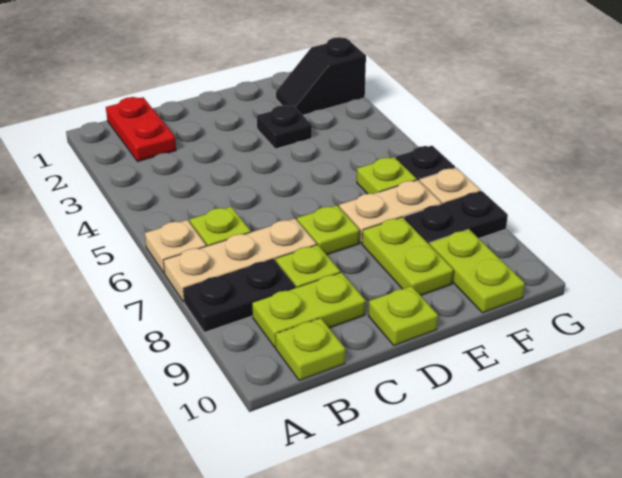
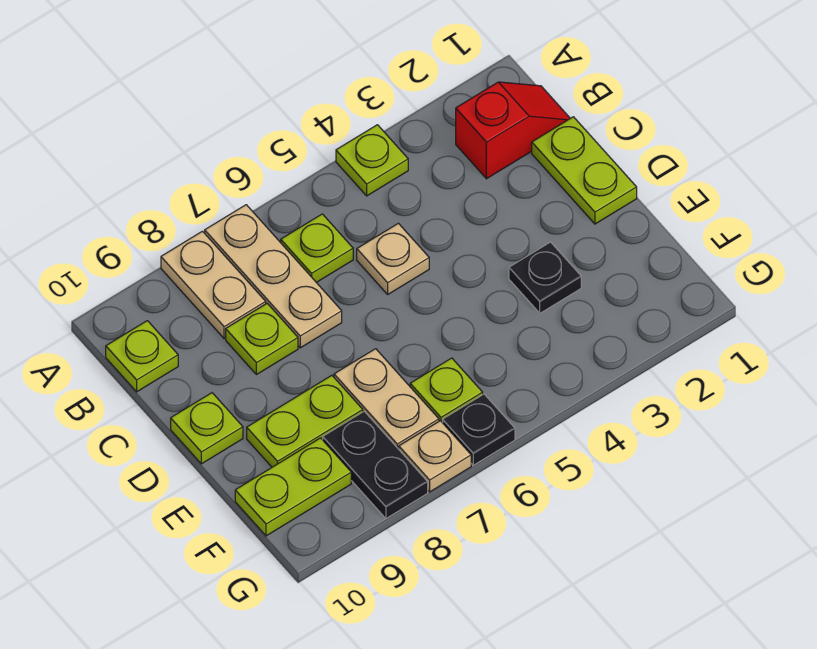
tan plate A6 level 1 -> tan plate C5 level 1
black plate A8:B8 level 1 -> tan plate A8:B8 level 1
red plate B1:B2 level 1 -> red slope B1:B2 level 1 top 2
lime plate B9:C9 level 1 -> lime plate C1:D1 level 1
lime plate D7 level 1 -> lime plate A4 level 1
black slope F2:G2 level 1 top G -> none

